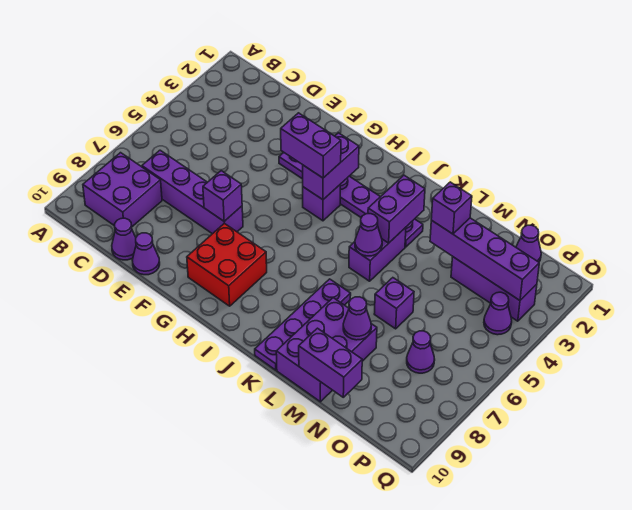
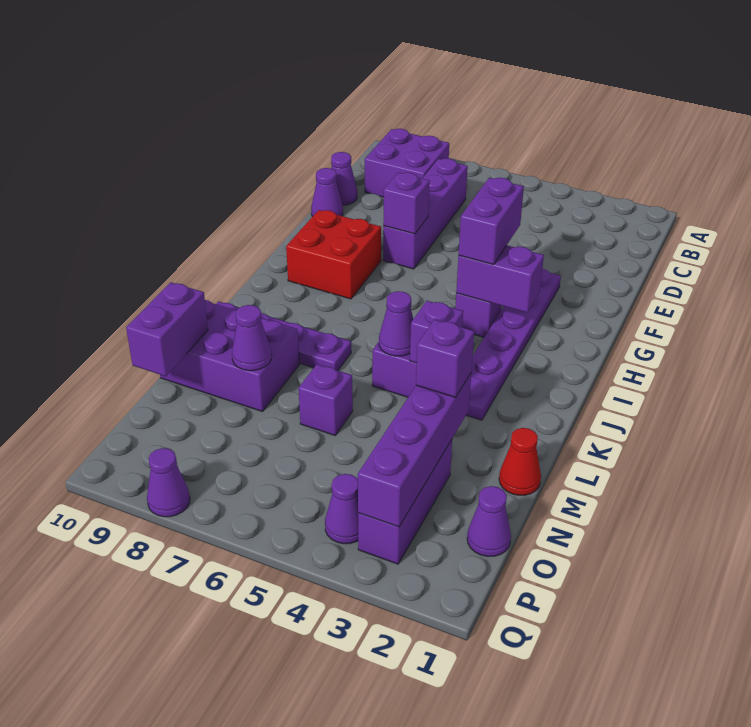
purple brick K3:K4 level 2 -> purple brick K4 level 2
none -> red cone M1 level 1
purple cone O7 level 1 -> purple cone Q8 level 1

